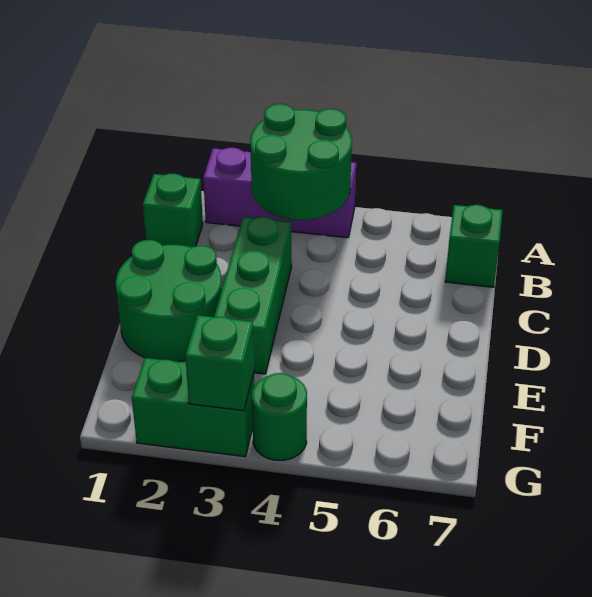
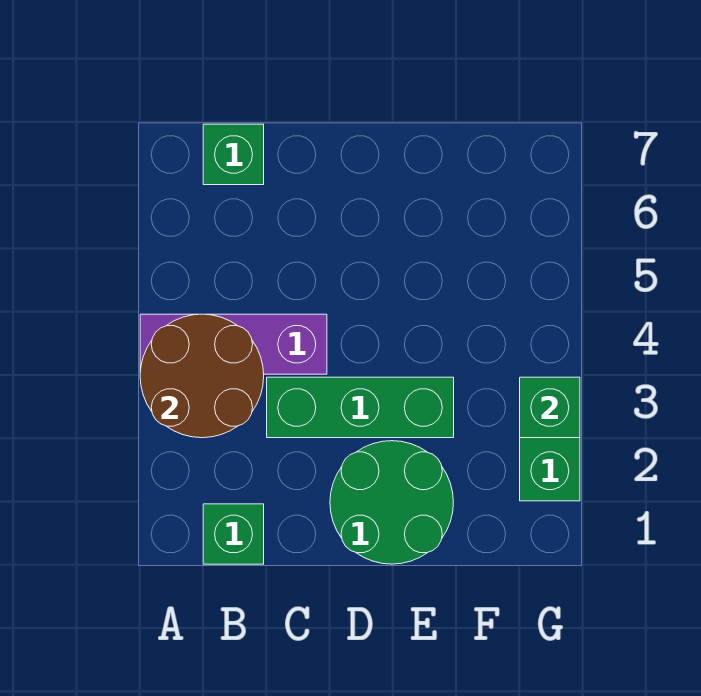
purple brick A2:A4 level 1 -> purple brick A4:C4 level 1
green round brick A3:B4 level 2 -> brown round brick A3:B4 level 2
green round brick G4 level 1 -> none

